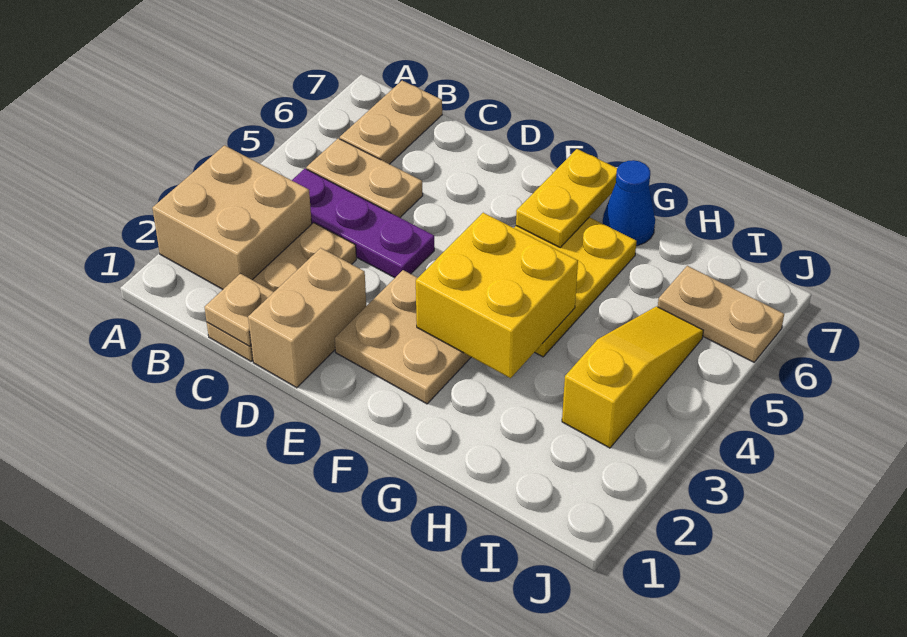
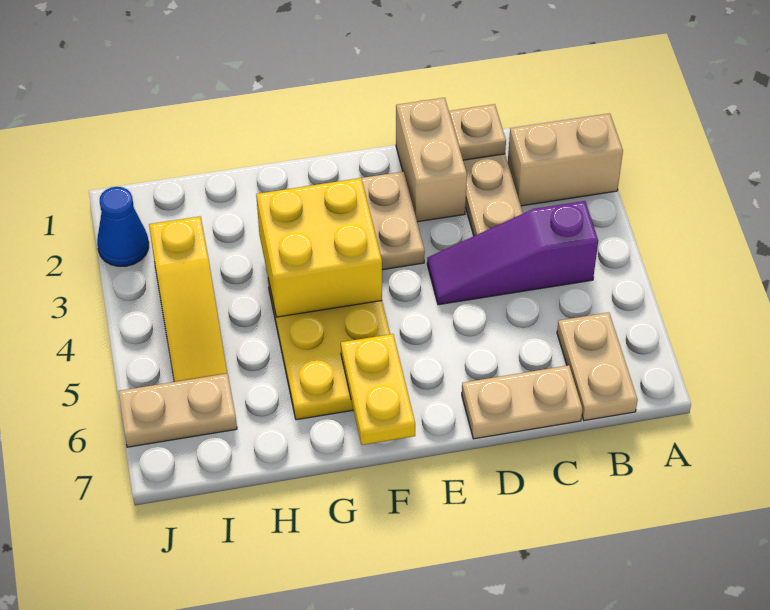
tan brick A2:B3 level 1 -> tan brick A2:B2 level 1
purple plate B4:D4 level 1 -> purple slope B4:D4 level 1 top B
tan plate B5:C5 level 1 -> tan plate C7:D7 level 1
blue cone G7 level 1 -> blue cone J2 level 1

